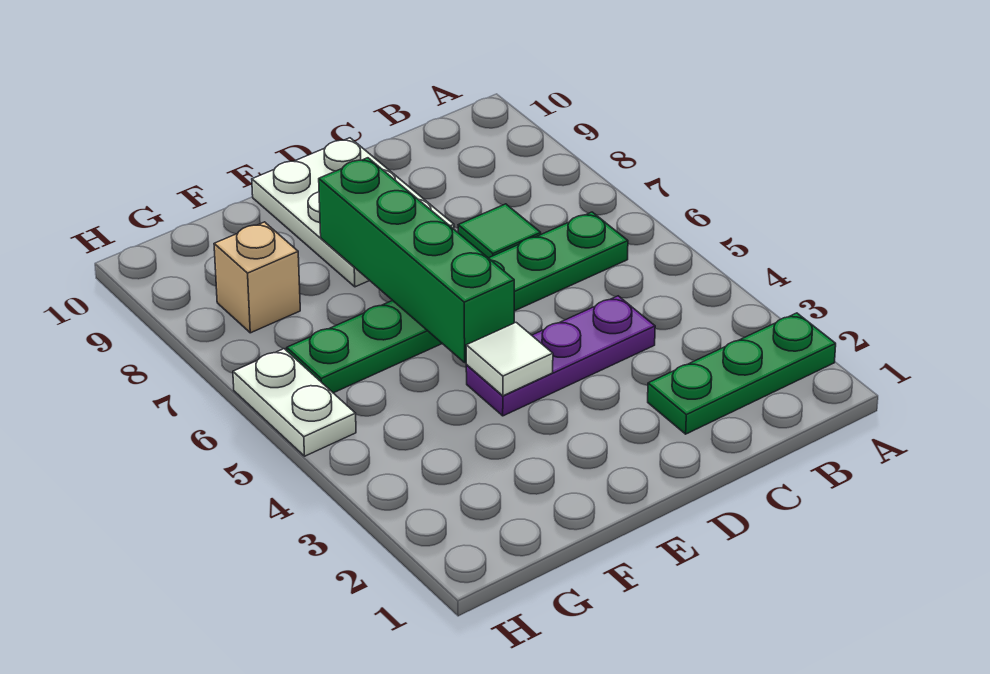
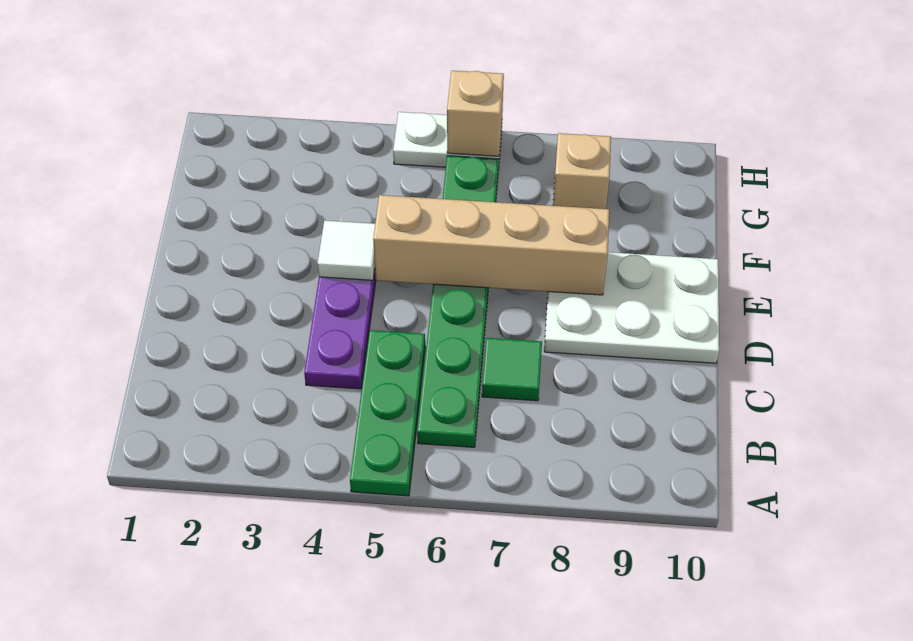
green plate A2:C2 level 1 -> green plate A5:C5 level 1
green brick E5:E8 level 2 -> tan brick E5:E8 level 2
none -> tan brick H6 level 2

